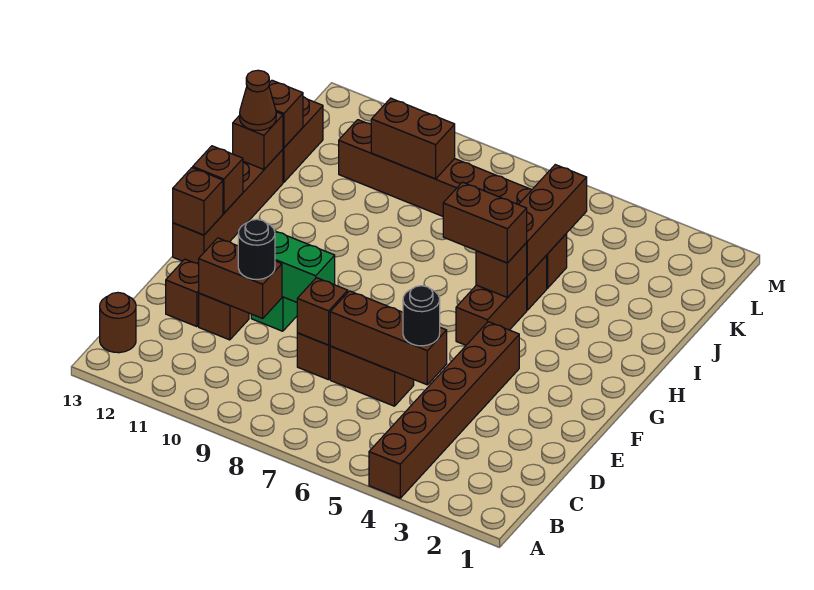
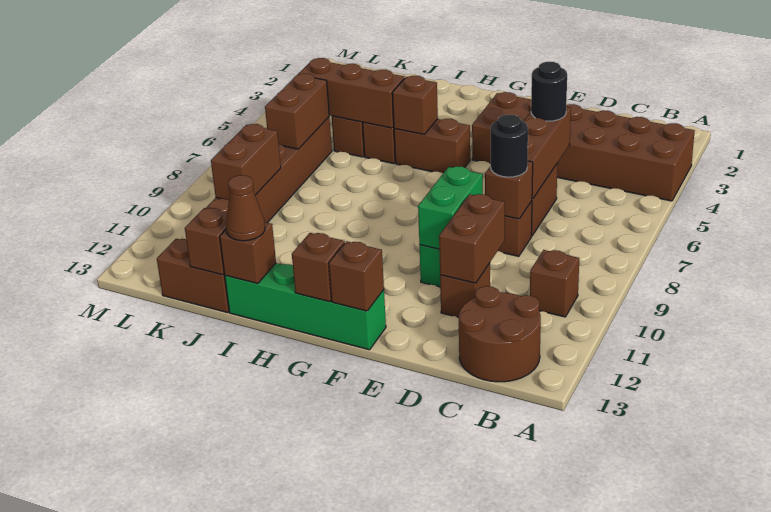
brown brick A4:F4 level 1 -> brown brick A3:F4 level 1
brown round brick B13 level 1 -> brown round brick B12:C13 level 1
black round brick D10 level 3 -> black round brick D8 level 3
brown brick D12 level 1 -> brown brick B10 level 1
brown brick F13:I13 level 1 -> green brick F13:I13 level 1
brown brick H5:H6 level 3 -> brown brick K6:K7 level 2

